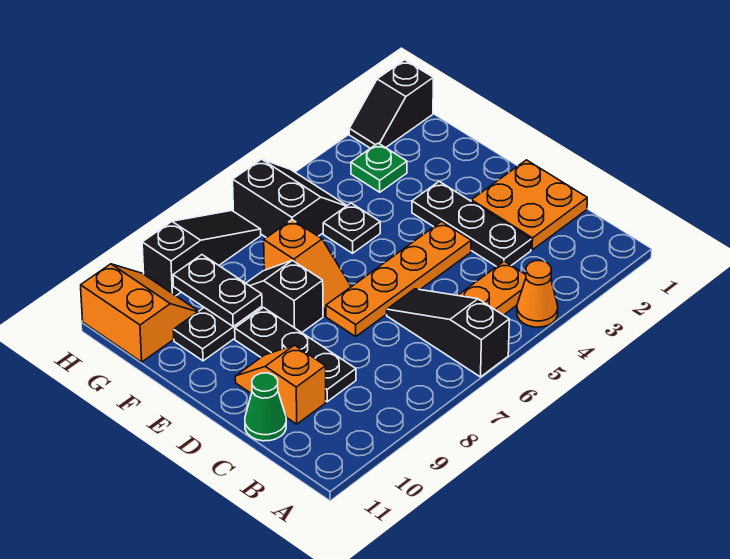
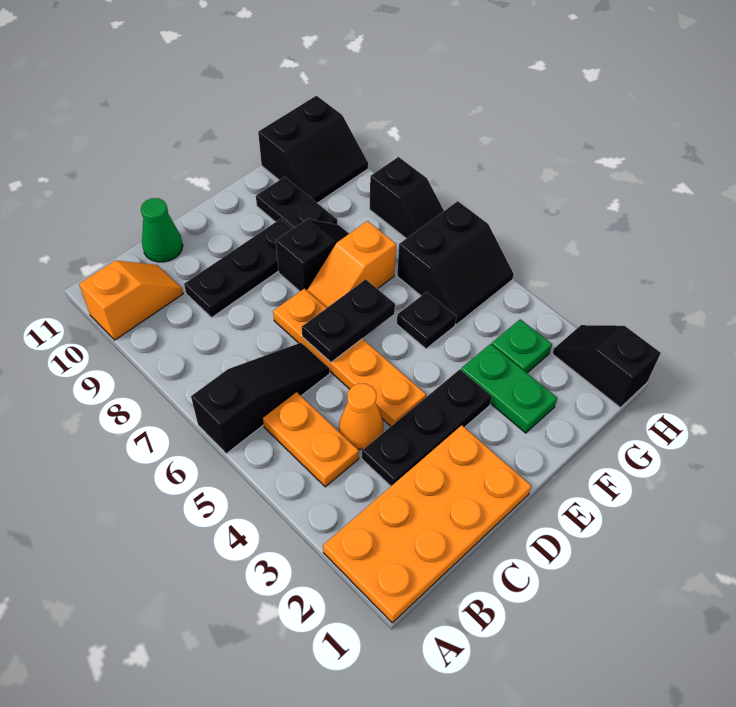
orange cone A4 level 1 -> orange cone C4 level 1
orange plate C1:D2 level 1 -> orange plate A1:D2 level 1
orange slope C10:D10 level 1 top C -> orange slope A10:B10 level 1 top A
none -> green plate F2:F3 level 1
black plate F9:G9 level 2 -> black plate D6:E6 level 2
orange slope G10:H11 level 1 top 11 -> black slope G10:H11 level 1 top 11
black slope H7:H9 level 1 top 9 -> black slope H7:H8 level 1 top 8

